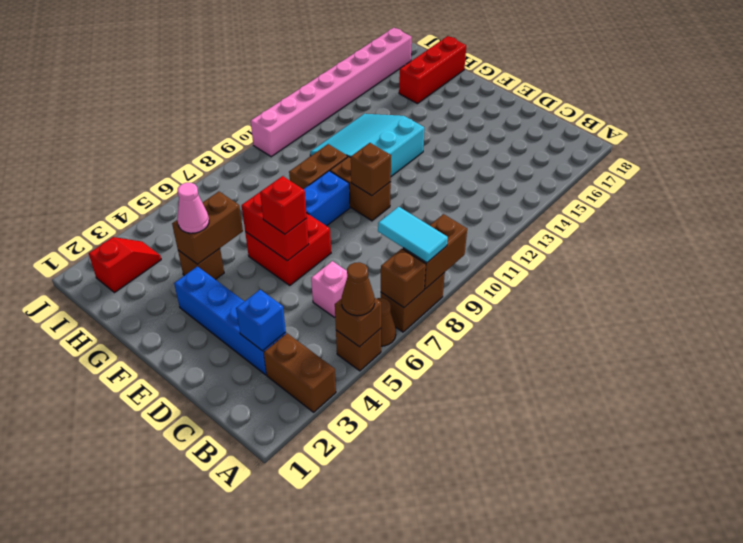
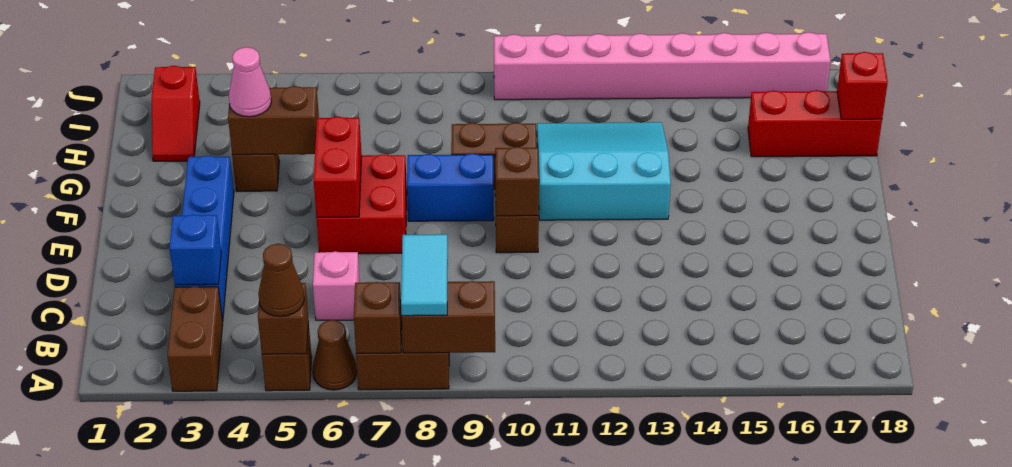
red brick E6 level 3 -> red brick H18 level 2
red slope I2:I3 level 1 top 2 -> red slope H2:I2 level 1 top I

